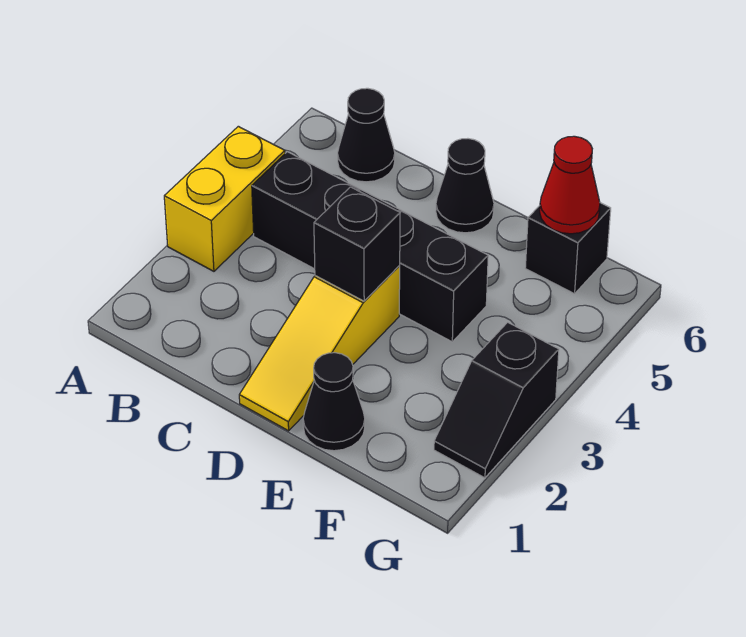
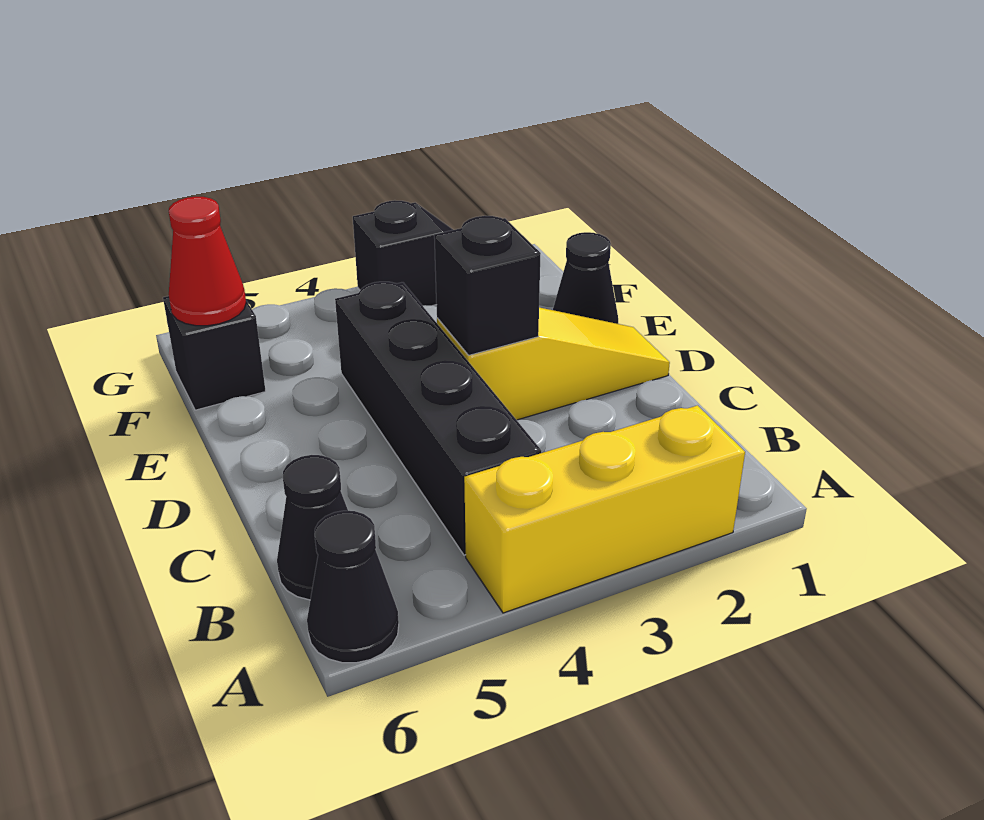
yellow brick A3:A4 level 1 -> yellow brick A2:A4 level 1
black cone D6 level 1 -> black cone A6 level 1

